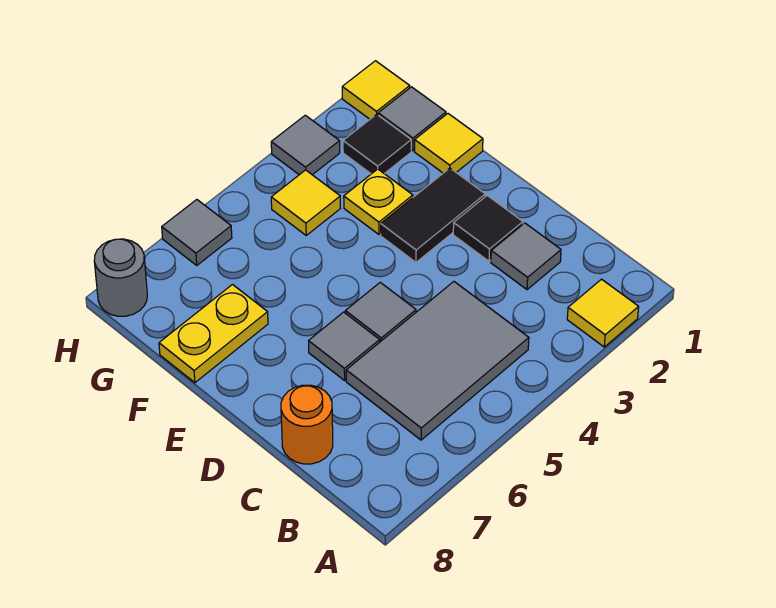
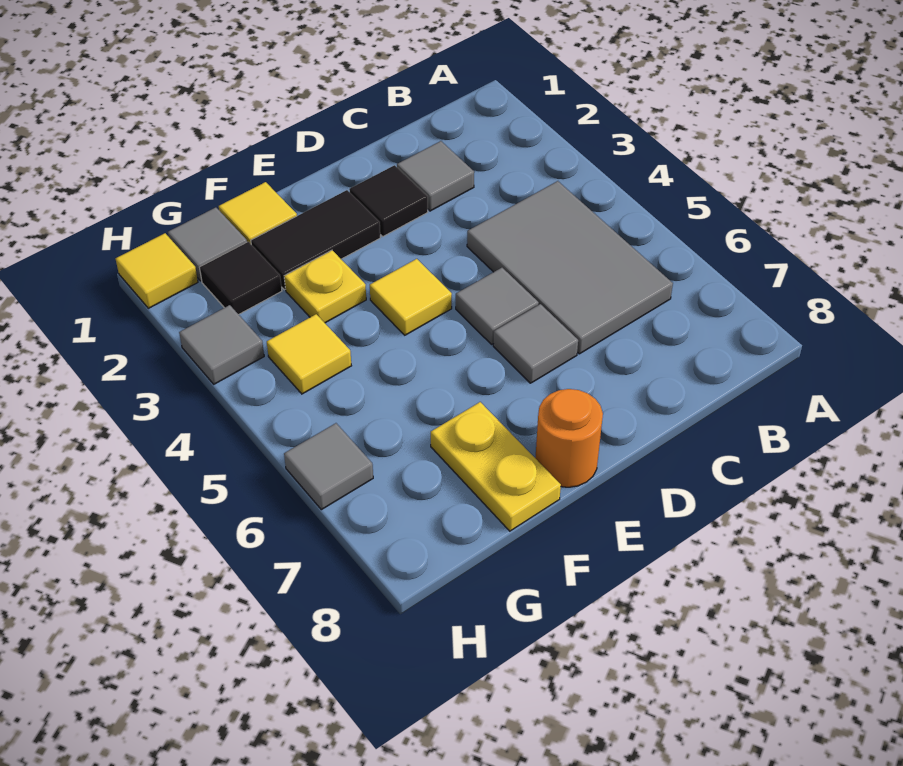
yellow tile A2 level 1 -> yellow tile E4 level 1
orange round brick C8 level 1 -> orange round brick E8 level 1
black tile E2:E3 level 1 -> black tile E2:F2 level 1
grey round brick H8 level 1 -> none

